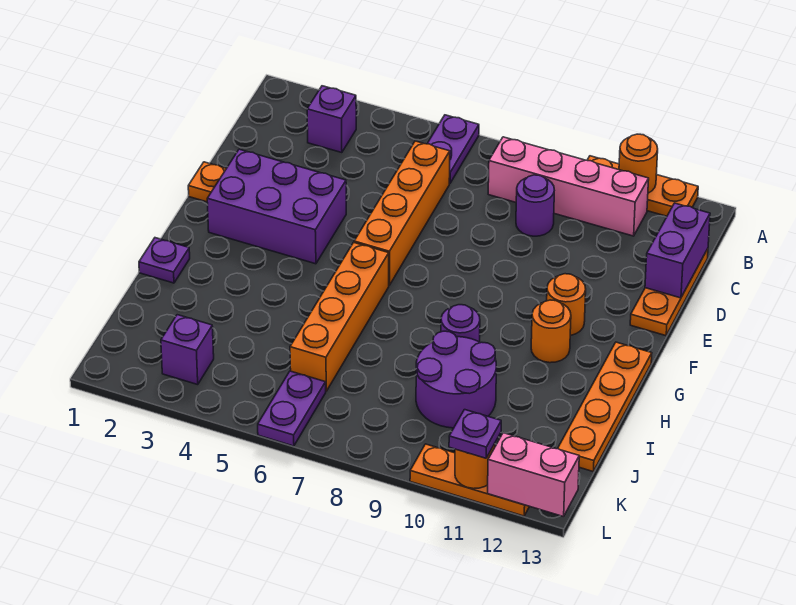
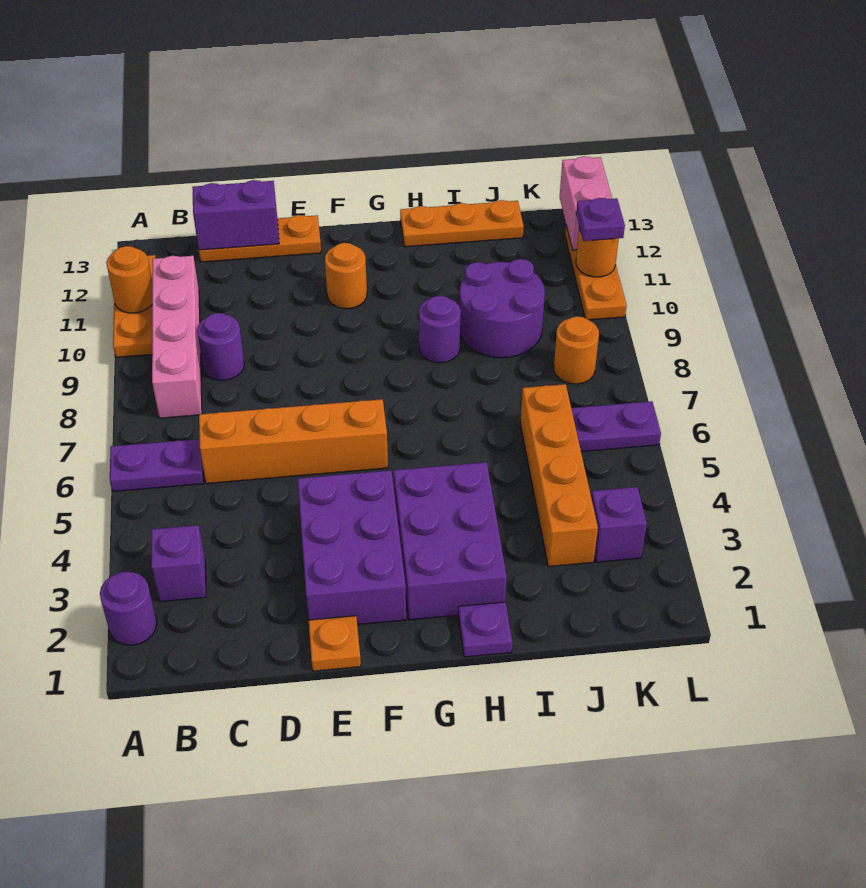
none -> purple round brick A2 level 1
none -> purple brick G2:H4 level 1
orange brick G6:J6 level 1 -> orange brick J3:J6 level 1
orange round brick G11 level 1 -> orange round brick K8 level 1
orange plate G13:J13 level 1 -> orange plate H13:J13 level 1

